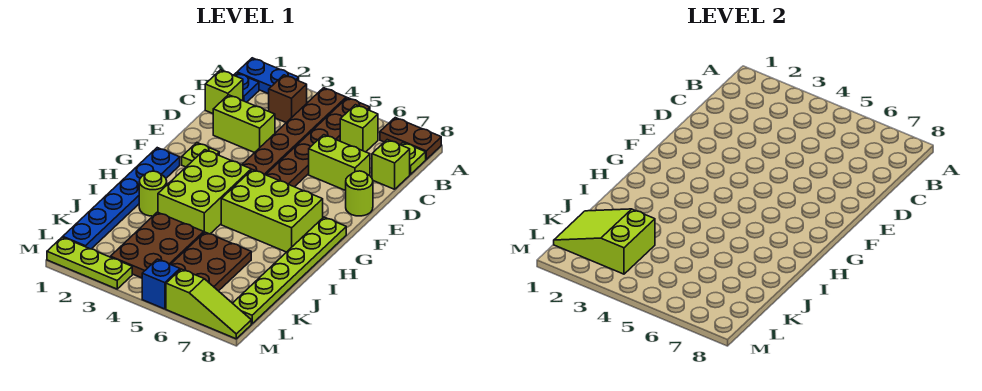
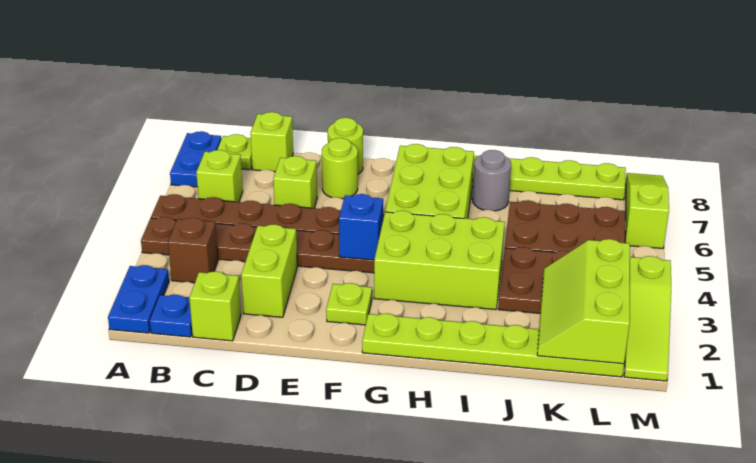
brown plate A7:A8 level 1 -> blue plate A7:A8 level 1
lime brick D6:D7 level 1 -> lime brick D6 level 1
blue plate G1:L1 level 1 -> lime plate G1:L1 level 1
lime round brick I2 level 1 -> lime round brick E7 level 1
none -> grey round brick I7 level 1
lime slope K1:L3 level 2 top 3 -> lime slope K1:L3 level 2 top L
lime plate M1:M3 level 1 -> lime slope M1:M3 level 1 top 3
blue brick M5 level 1 -> blue brick F4 level 2

